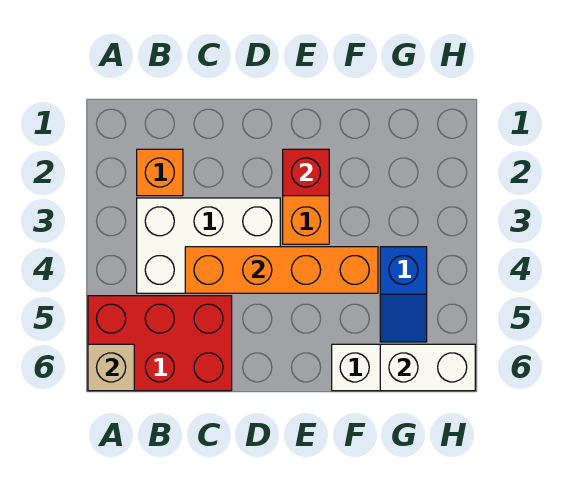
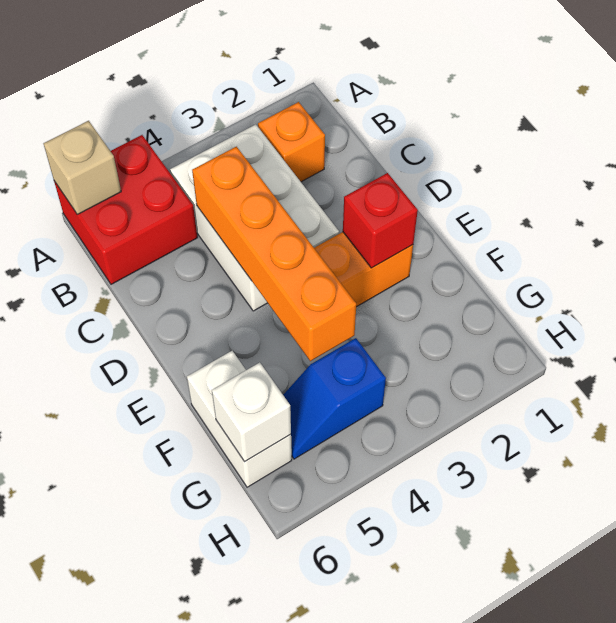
red brick A5:C6 level 1 -> red brick A5:B6 level 1
white brick G6:H6 level 2 -> white brick G6 level 2

